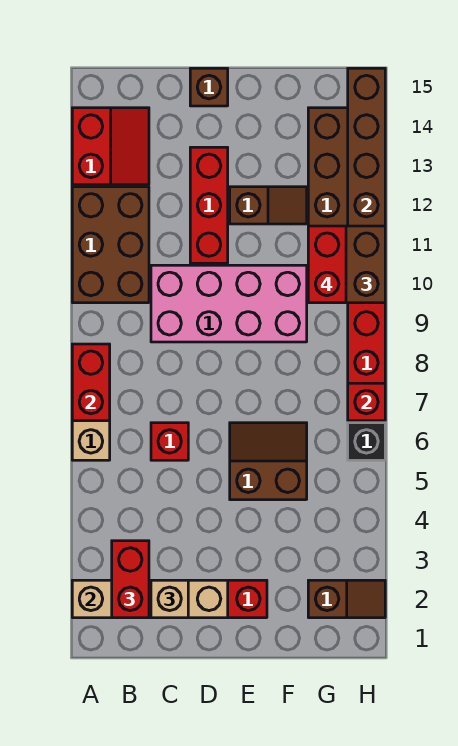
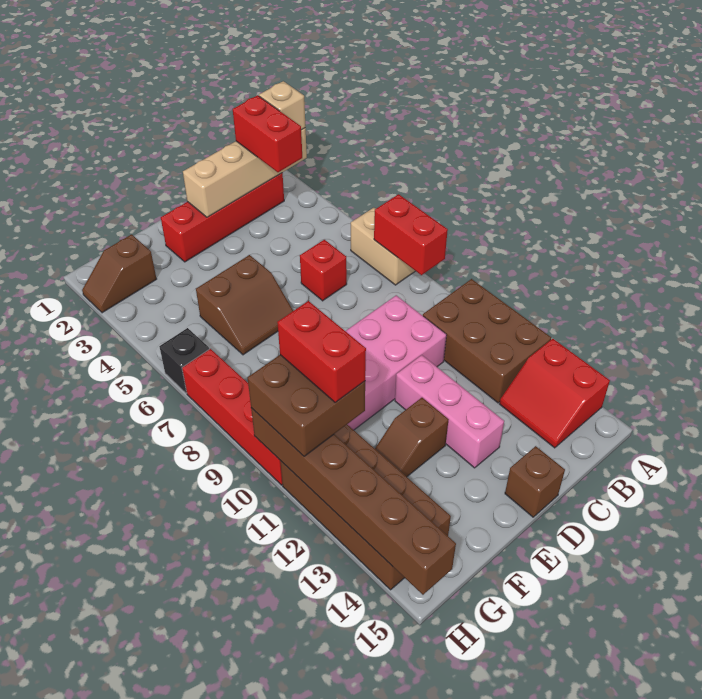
tan brick C2 level 3 -> tan brick A2 level 3
red brick D11:D13 level 1 -> pink brick D11:D13 level 1
red brick H7 level 2 -> none

